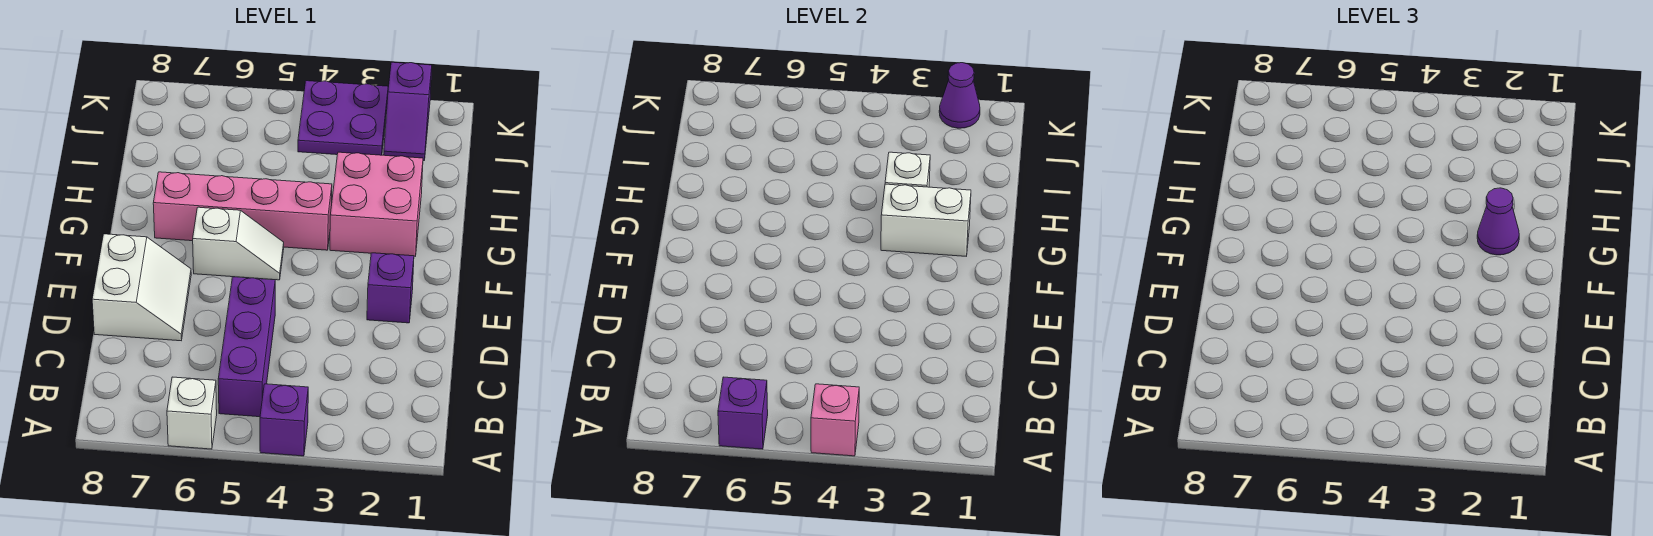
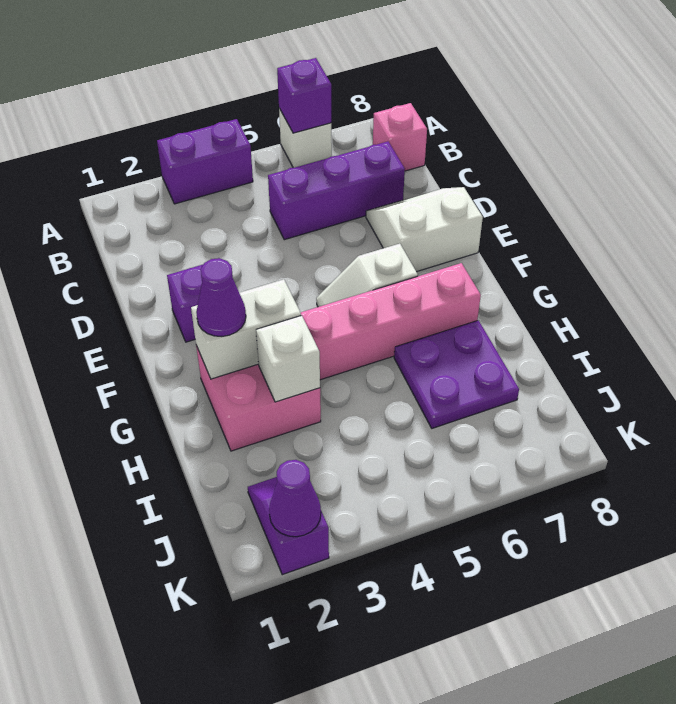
purple brick A4 level 1 -> purple brick A3:A4 level 1
pink brick A4 level 2 -> pink brick B8 level 1
purple brick B5:D5 level 1 -> purple brick C5:C7 level 1
white slope D7:E8 level 1 top 8 -> white slope D7:E8 level 1 top E
purple plate J3:K4 level 1 -> purple plate H6:I7 level 1

